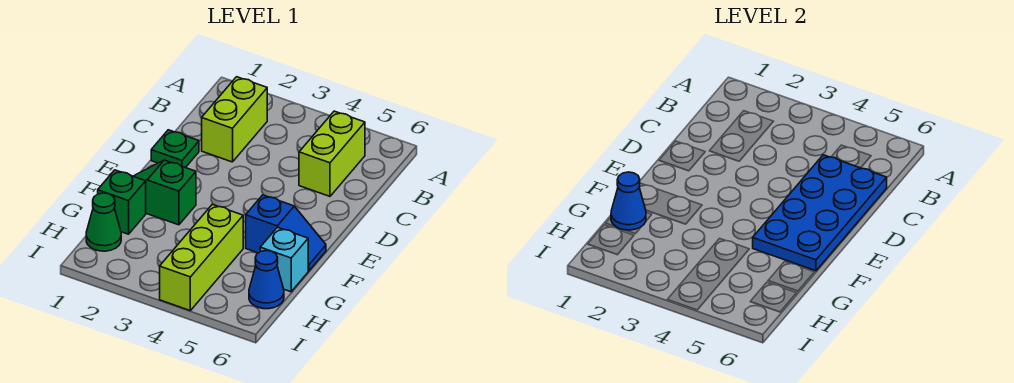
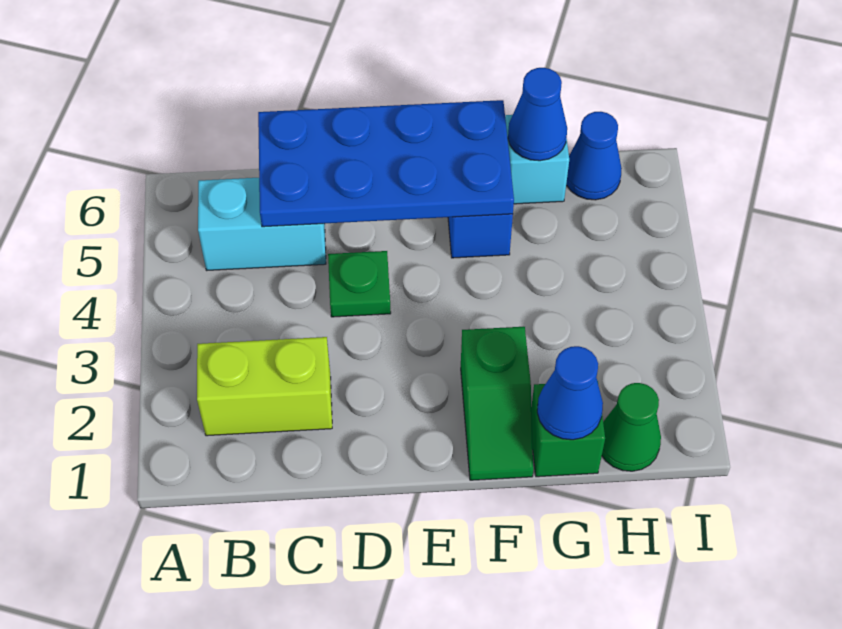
lime brick B5:C5 level 1 -> cyan brick B5:C5 level 1
green plate D1 level 1 -> green plate D4 level 1
lime brick G4:I4 level 1 -> none
none -> blue cone G6 level 2

